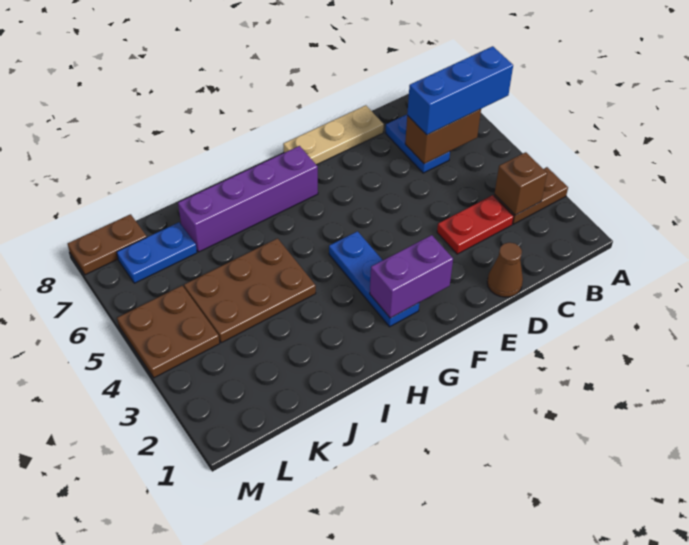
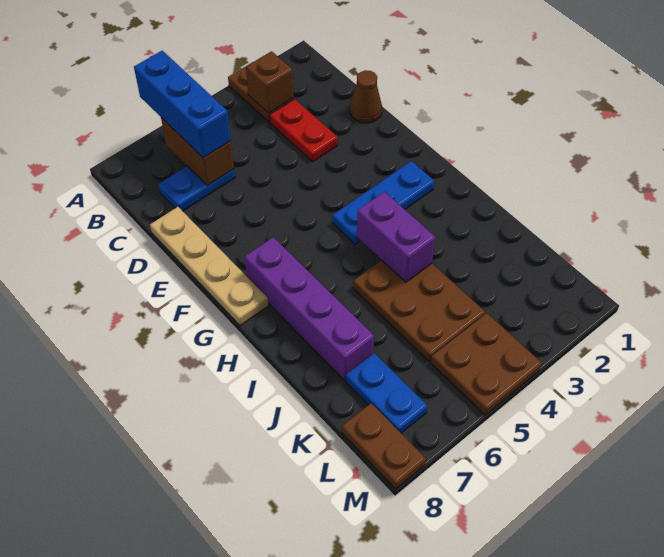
tan plate D8:F8 level 1 -> tan plate D8:G8 level 1
purple brick F2:G2 level 2 -> purple brick H4:I4 level 2

